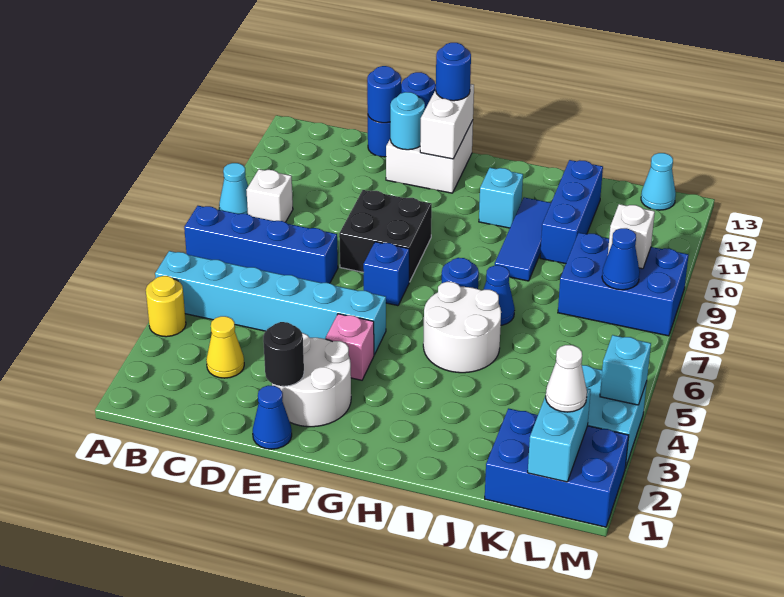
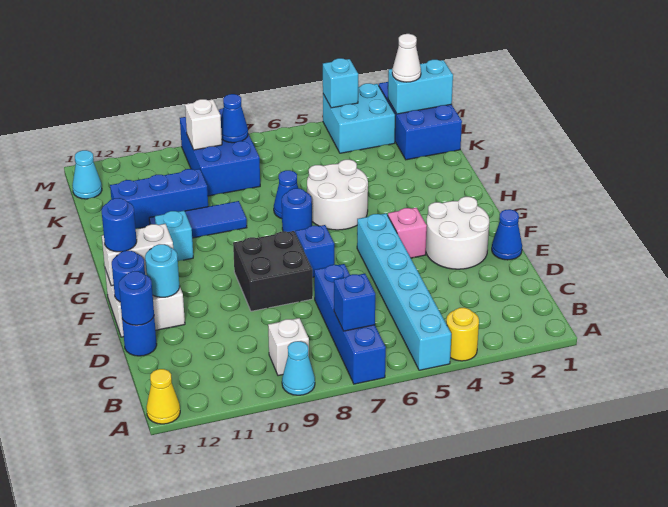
none -> blue brick B7 level 2
yellow cone C3 level 1 -> yellow cone A13 level 1
black round brick E2 level 2 -> none

